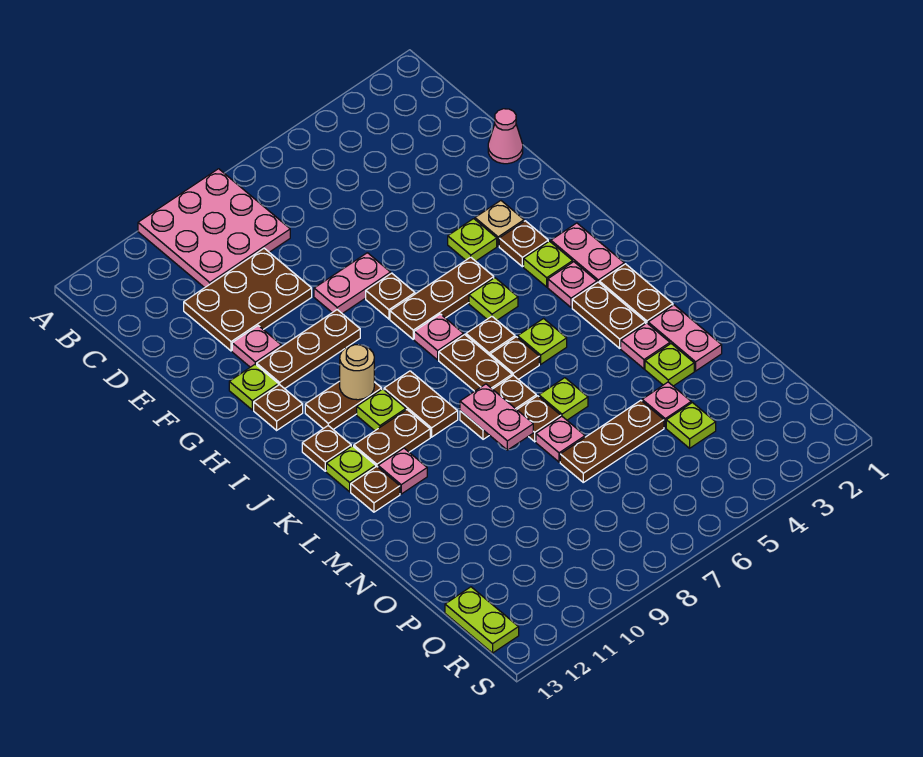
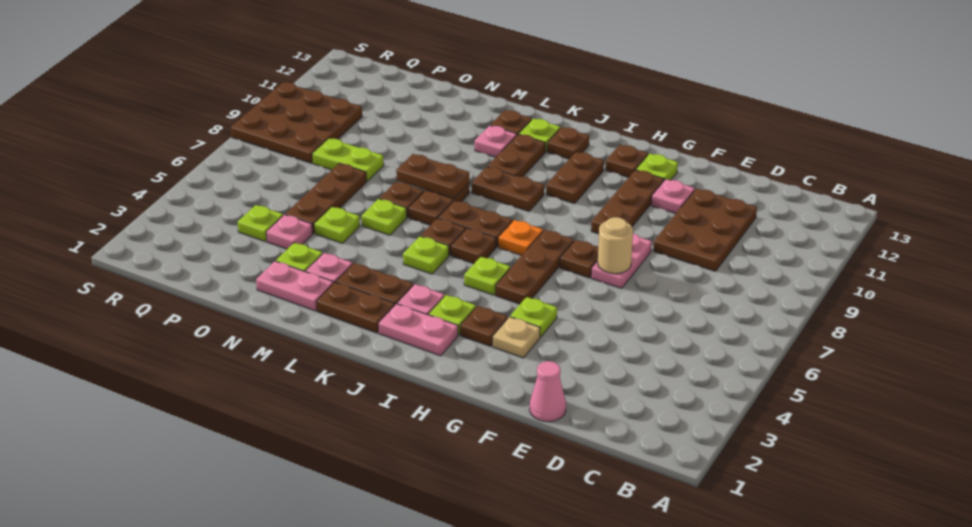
pink plate A8:C10 level 1 -> none
pink plate I7 level 1 -> orange plate I7 level 1
tan round brick I10 level 2 -> tan round brick F7 level 2
lime plate J10 level 1 -> lime plate N5 level 1
pink plate L8:M8 level 2 -> brown plate L8:M8 level 2
pink plate N7 level 1 -> none
none -> brown plate Q8:S10 level 1
lime plate Q13:R13 level 1 -> lime plate O8:P8 level 1

